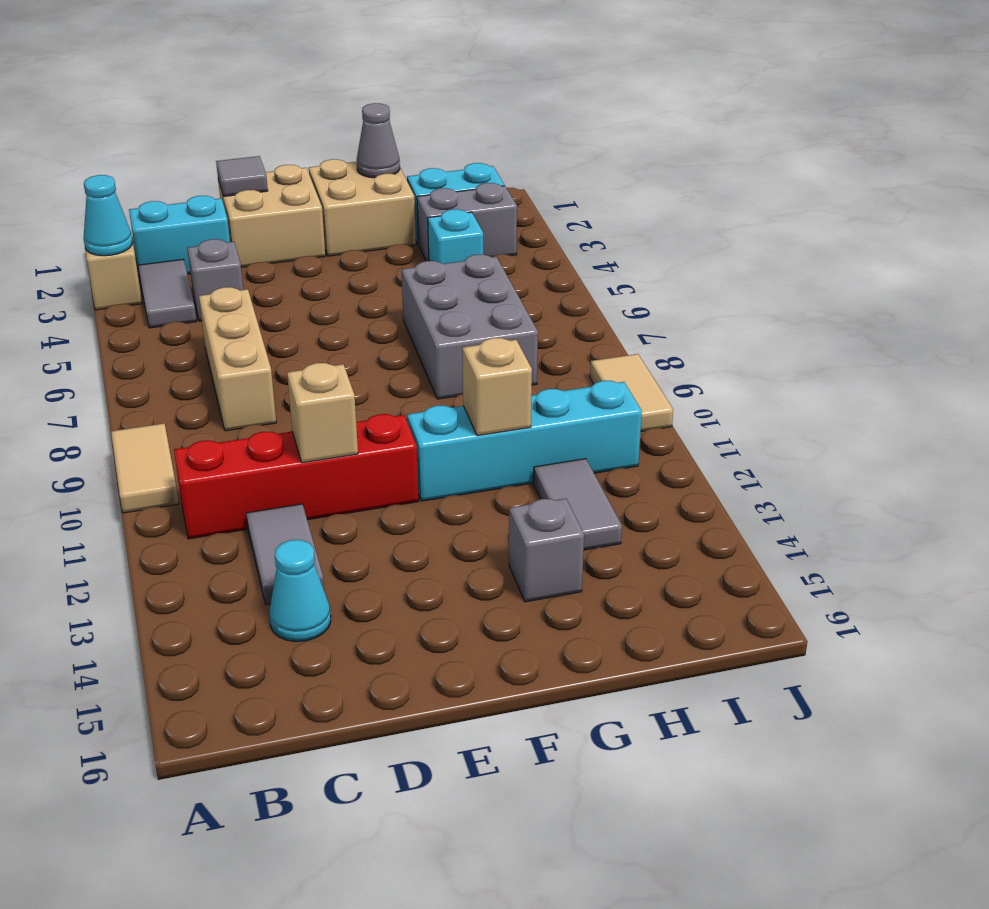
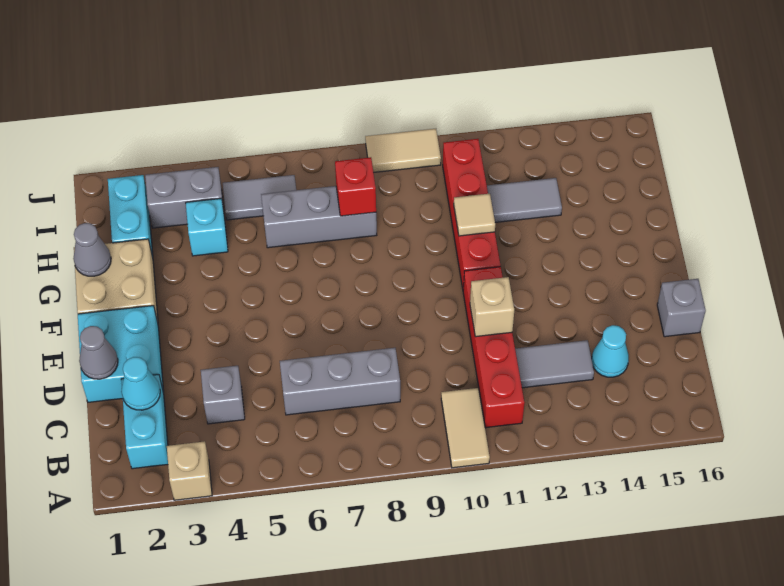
cyan cone A3 level 2 -> cyan cone C2 level 2
tan tile A9:A10 level 1 -> tan tile A10:B10 level 1
grey tile B3:B4 level 1 -> grey tile I5:I6 level 1
tan brick C6:C8 level 1 -> grey brick C6:C8 level 1
tan brick D1:E2 level 1 -> cyan brick D1:E2 level 1
grey tile D1 level 2 -> grey cone D1 level 2
cyan brick F11:I11 level 1 -> red brick F11:I11 level 1
grey brick G6:H8 level 1 -> grey brick H6:H8 level 1
tan brick G11 level 2 -> tan tile G11 level 2
grey brick G14 level 1 -> grey brick D16 level 1
grey brick H3:I3 level 1 -> grey brick I3:I4 level 1
none -> red brick H8 level 2

